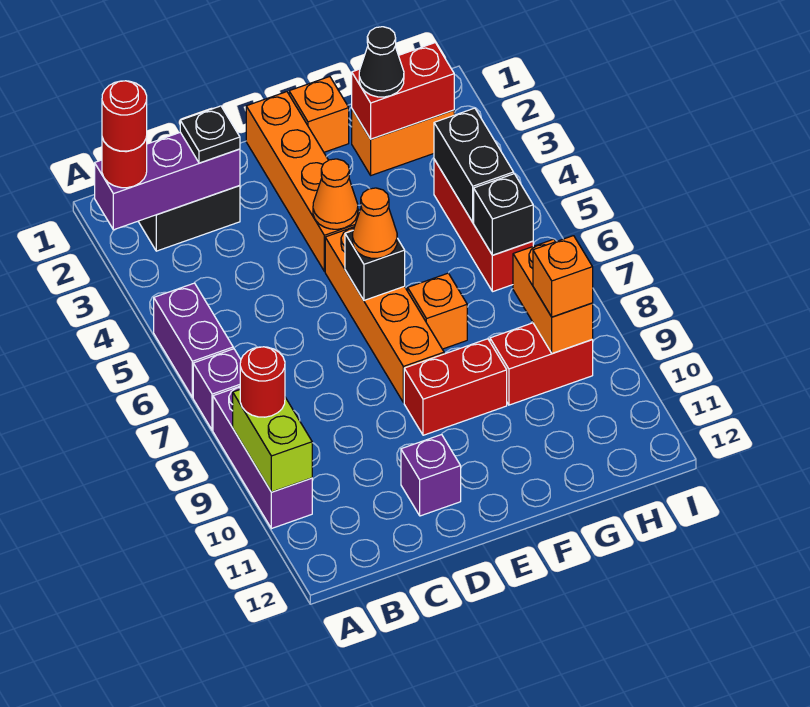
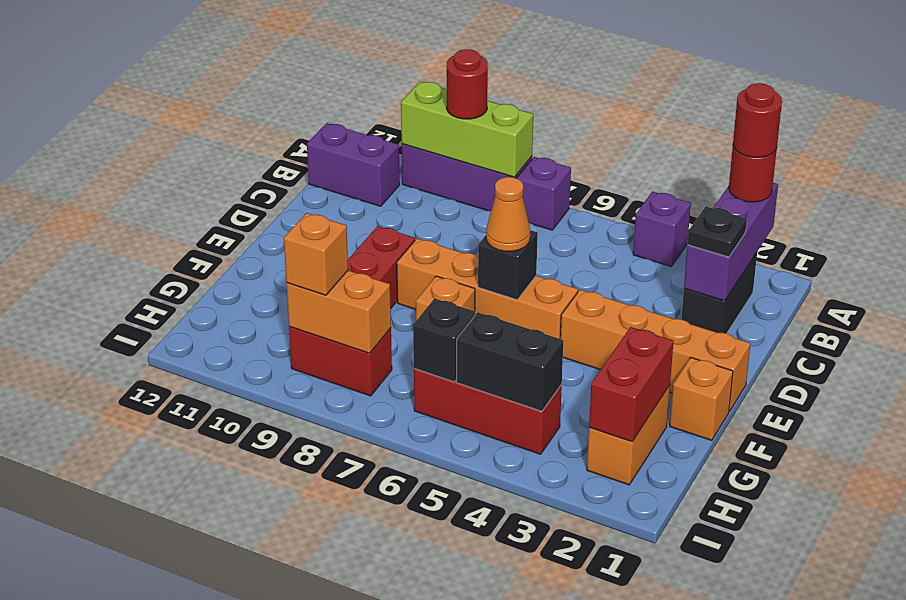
purple brick A5:A6 level 1 -> purple brick B11:B12 level 1
lime brick A9:A10 level 2 -> lime brick A8:A10 level 2
purple brick D11 level 1 -> purple brick A4 level 1
orange cone E4 level 2 -> none
black cone G2 level 3 -> none
red brick G9:H9 level 1 -> red brick H8:H9 level 1

